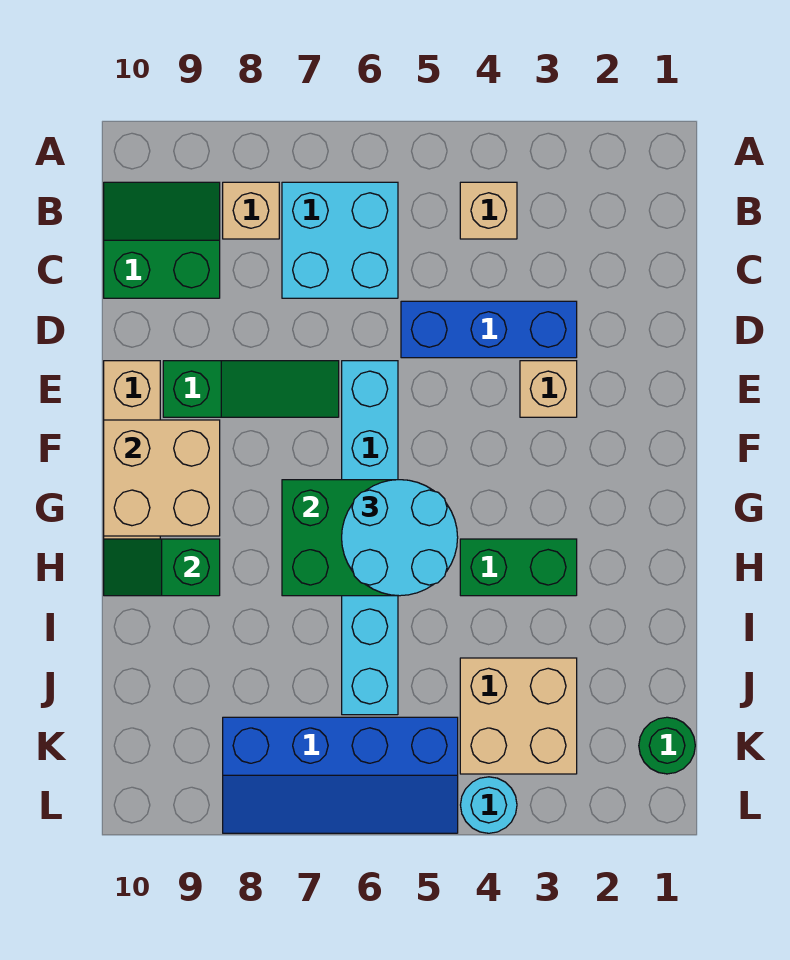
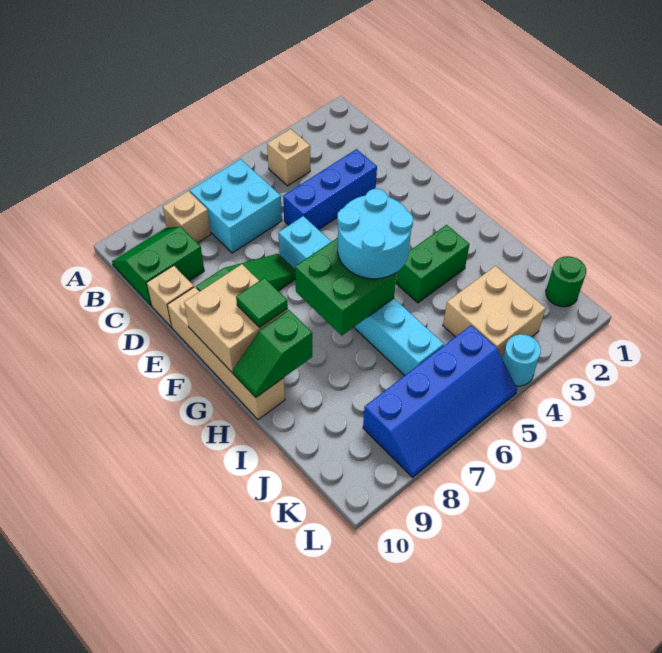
tan brick E3 level 1 -> tan brick D10 level 1
none -> green tile G9 level 3

